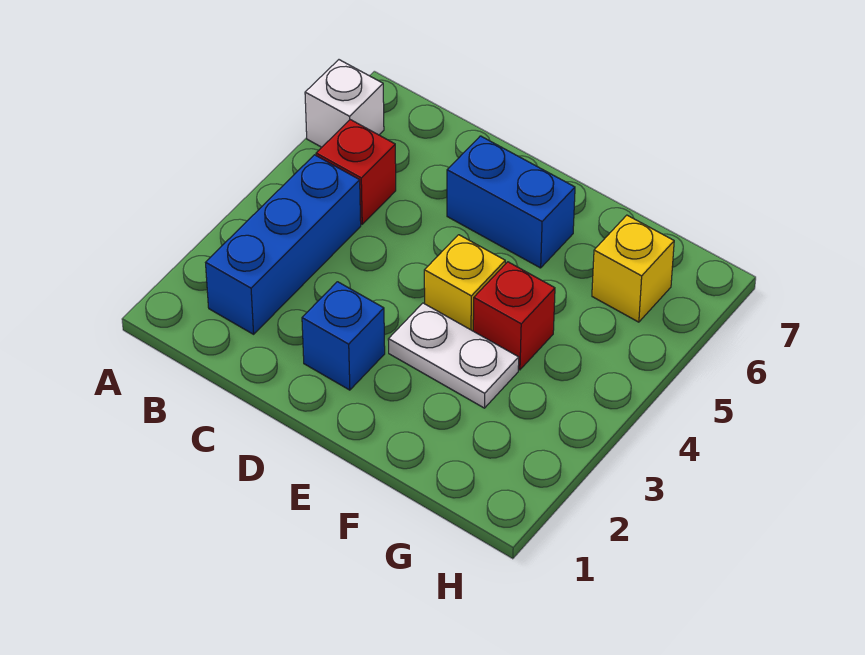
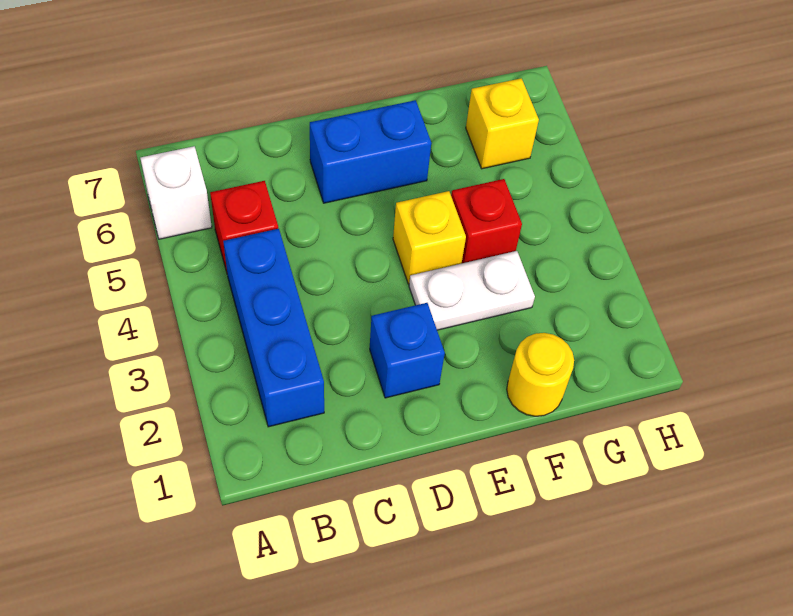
none -> yellow round brick F1 level 1

